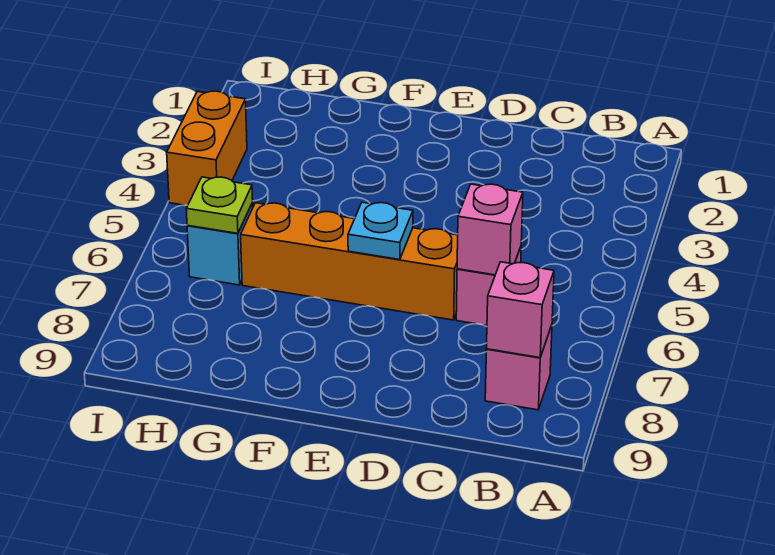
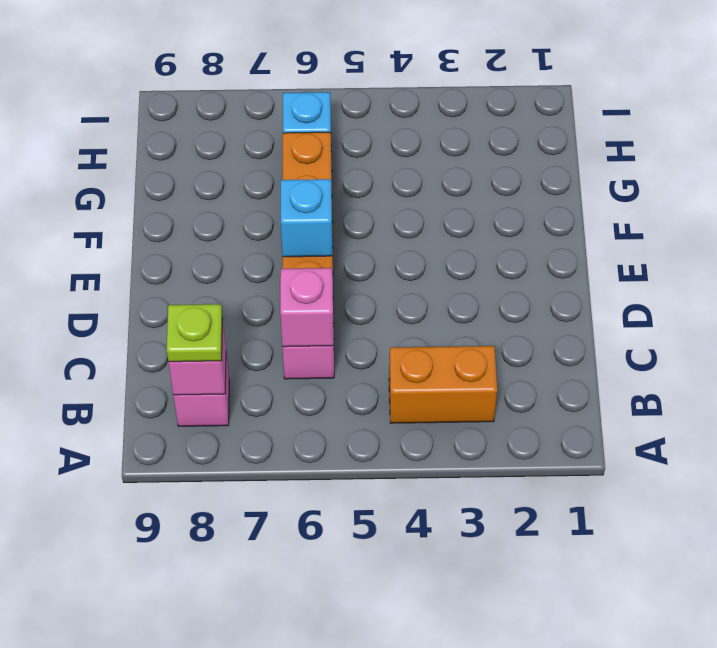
cyan plate E6 level 2 -> cyan brick E6 level 2
lime plate H6 level 2 -> lime plate B8 level 3
orange brick I3:I4 level 1 -> orange brick B3:B4 level 1

